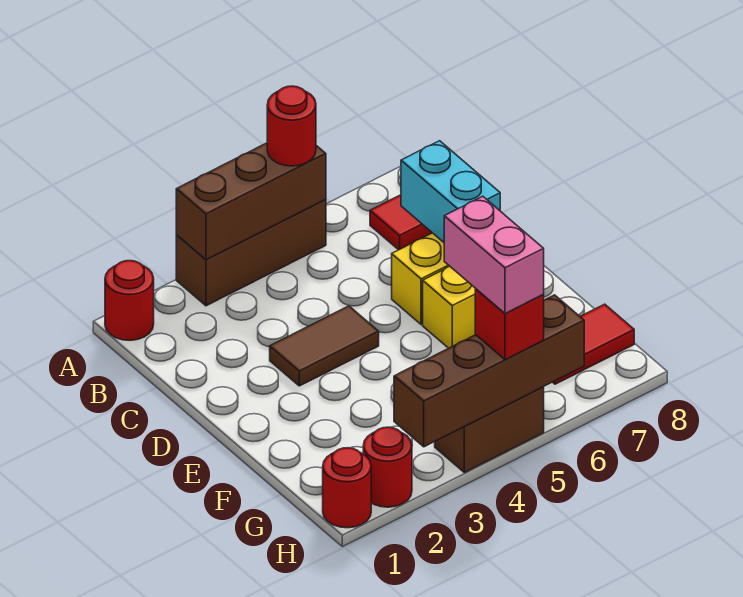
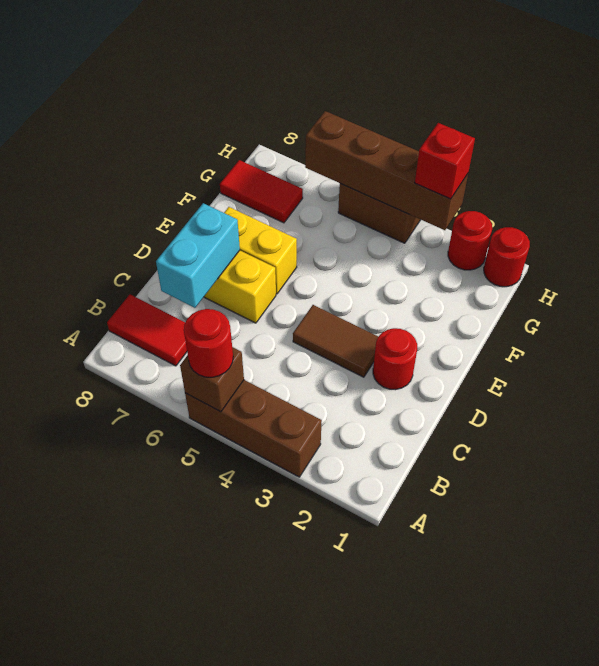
red round brick A1 level 1 -> red round brick D2 level 1
brown brick A3:A5 level 2 -> brown brick A5 level 2
pink brick G5:H5 level 4 -> none
red brick H5 level 3 -> red brick H3 level 3

